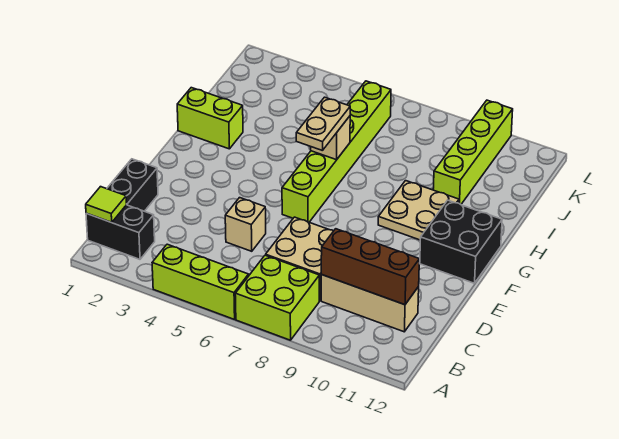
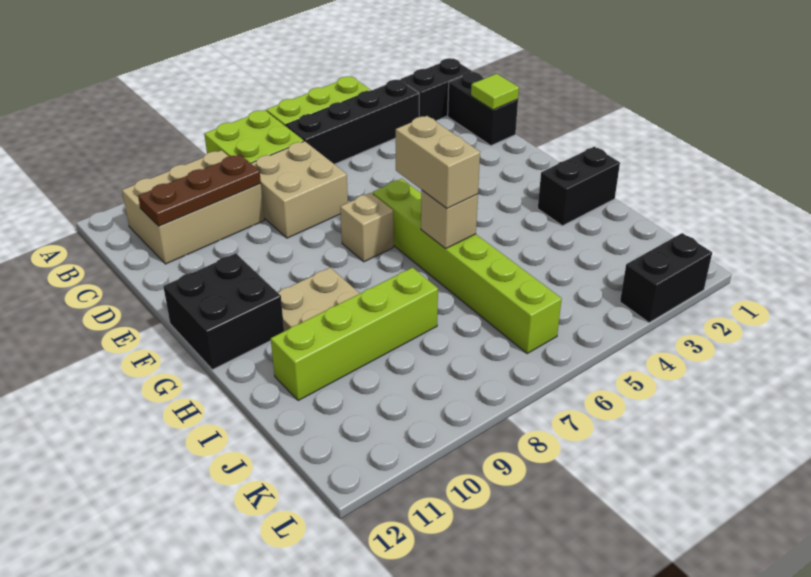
lime tile B1 level 2 -> lime tile D1 level 2
none -> black brick B3:B6 level 1
tan brick C9:C11 level 1 -> tan brick B9:C11 level 1
brown brick C9:C11 level 2 -> brown plate C9:C11 level 2
tan brick D5 level 1 -> tan brick F7 level 1
tan plate G6:H6 level 3 -> tan brick G6:H6 level 3
lime brick H1:H2 level 1 -> black brick H1:H2 level 1
lime brick I10:L10 level 1 -> lime brick I8:I11 level 1
none -> black brick L2:L3 level 1

